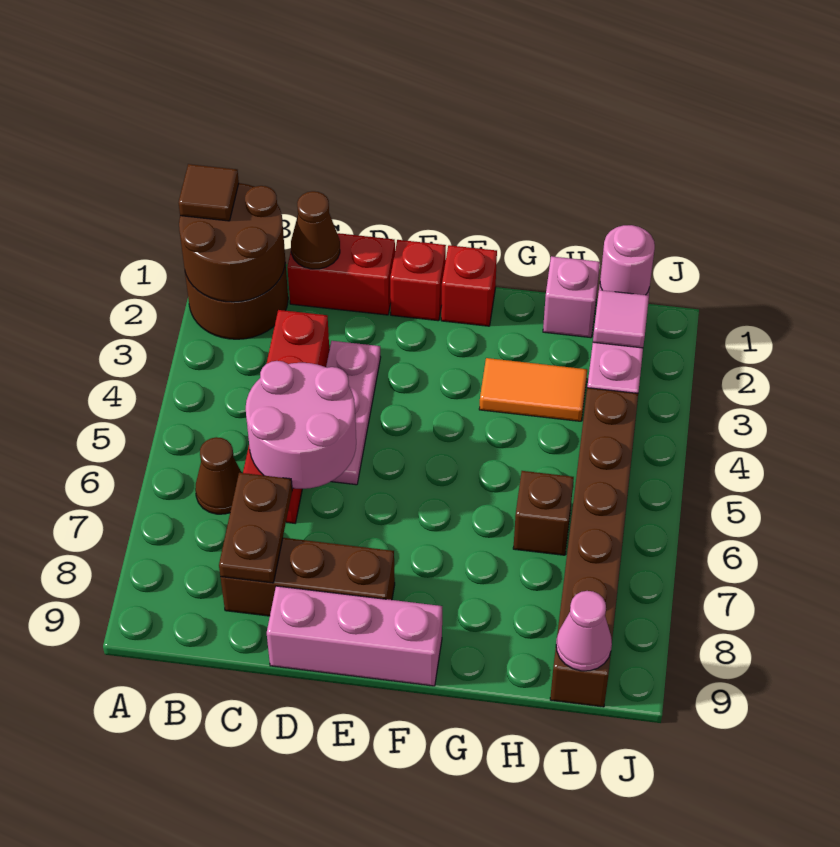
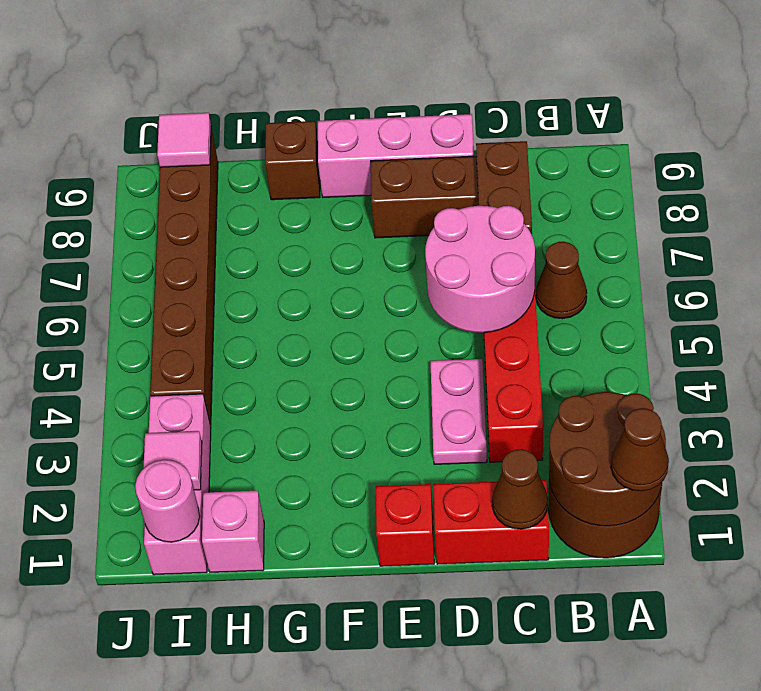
brown tile A1 level 3 -> brown cone A1 level 3
pink plate D3:D5 level 1 -> pink plate D3:D4 level 1
red brick F1 level 1 -> none
orange tile G3:H3 level 1 -> none
brown brick H6 level 1 -> brown brick G9 level 1
pink cone I9 level 2 -> pink tile I9 level 2

